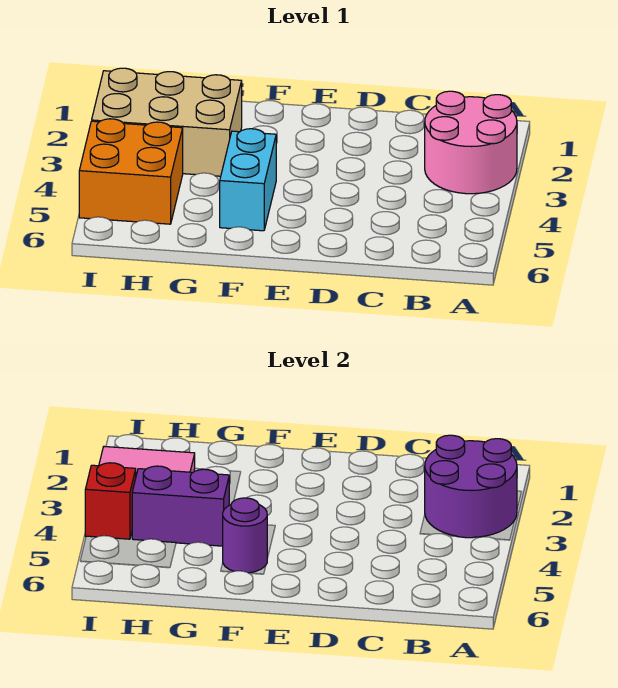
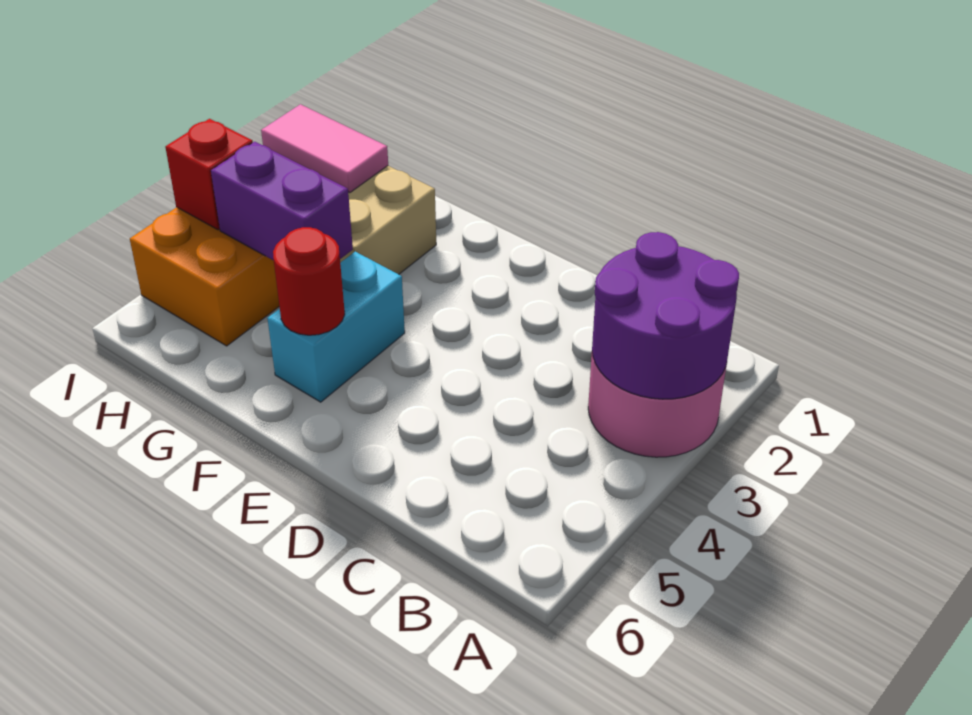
purple round brick F5 level 2 -> red round brick F5 level 2

